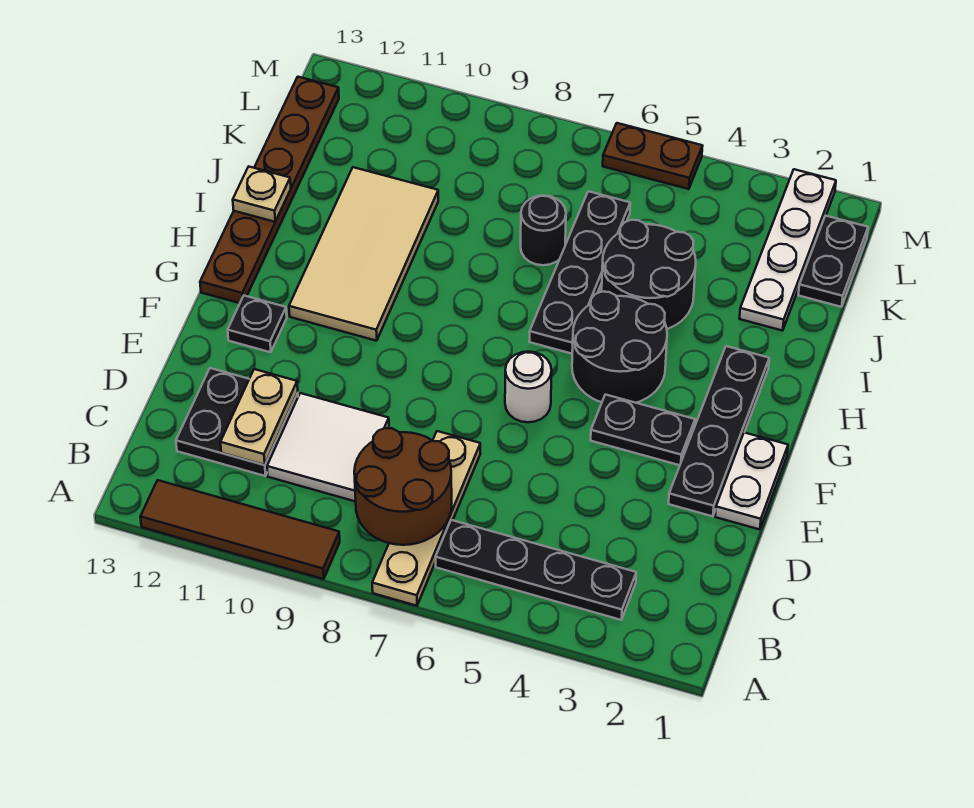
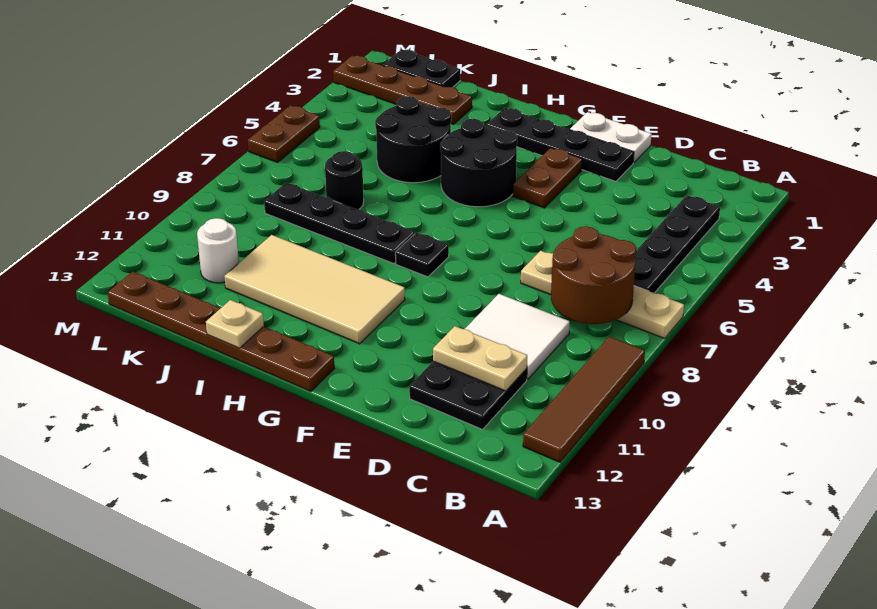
black plate F3:F4 level 1 -> brown plate F3:F4 level 1
white round brick F6 level 1 -> white round brick K11 level 1
black plate F12 level 1 -> black plate G8 level 1
black plate H6:K6 level 1 -> black plate H8:K8 level 1
white plate J2:M2 level 1 -> brown plate J2:M2 level 1

